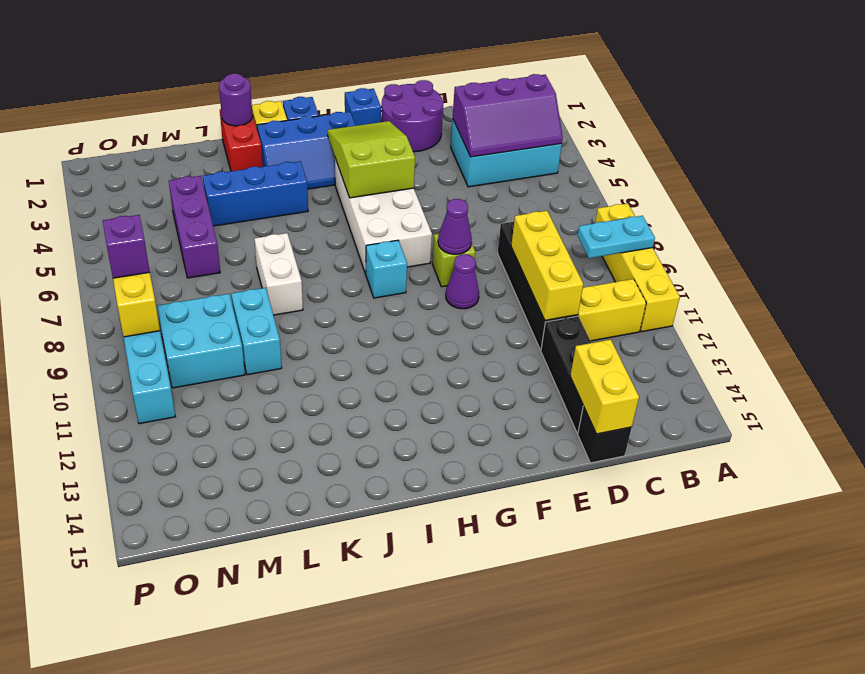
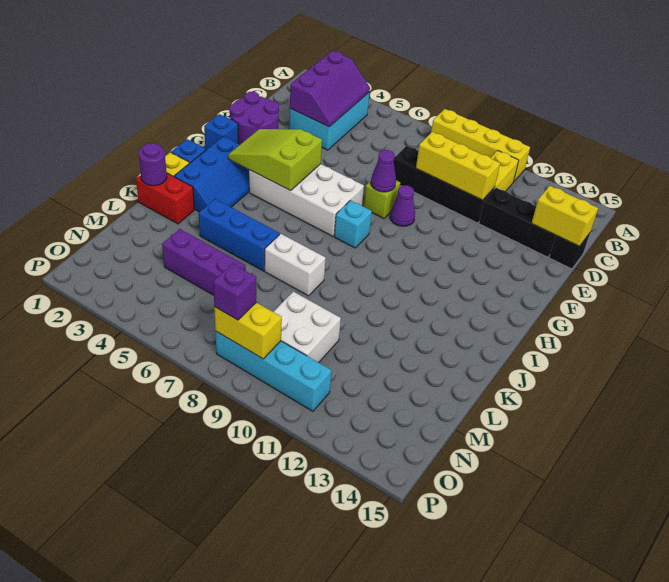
cyan plate A9:B9 level 2 -> none
blue brick J4:L4 level 1 -> blue brick K4:K6 level 1
cyan brick L9:L10 level 1 -> none
cyan brick M9:N10 level 1 -> white brick M9:N10 level 1

